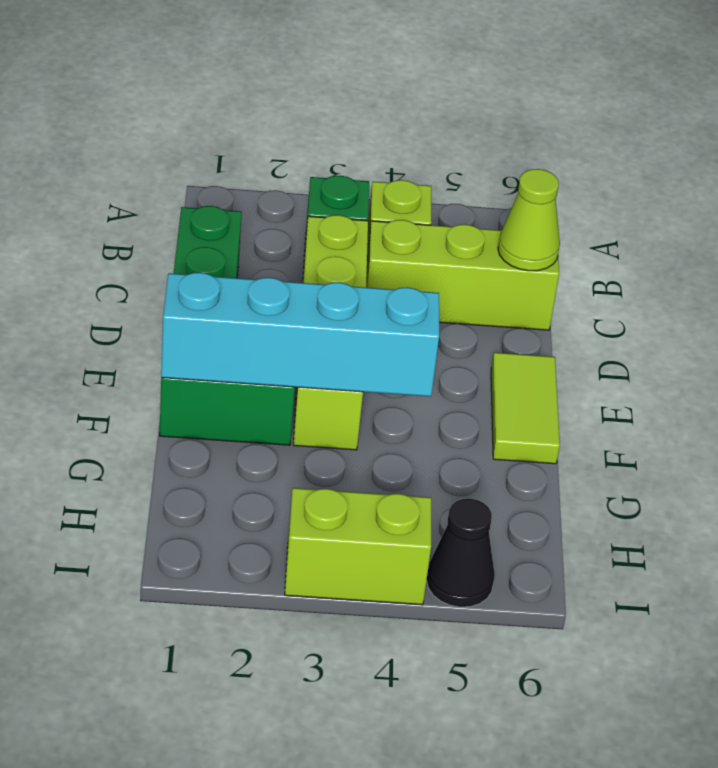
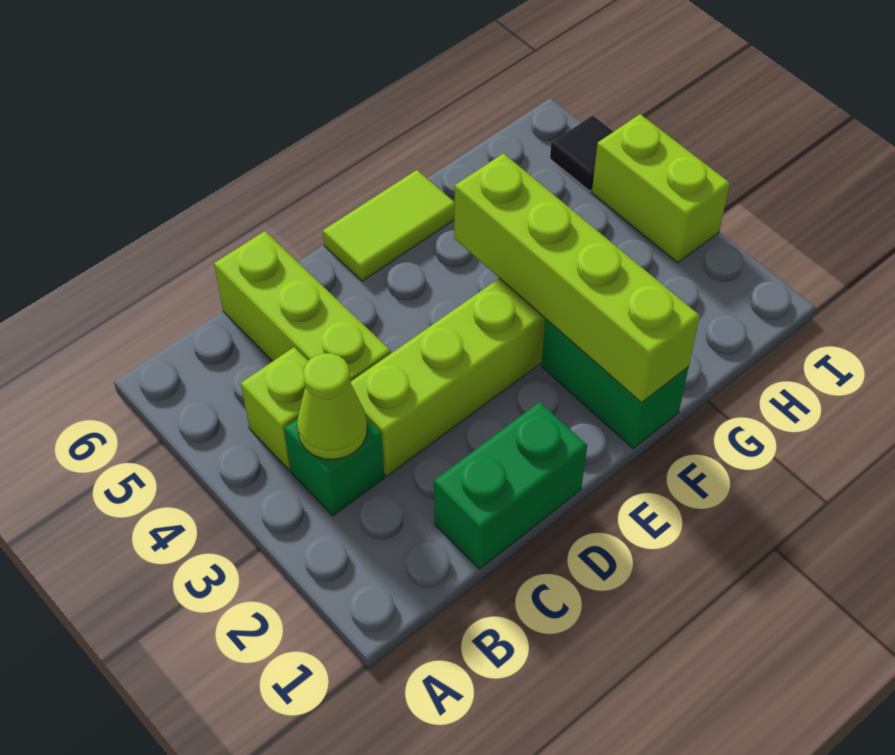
lime cone C6 level 2 -> lime cone B3 level 2
cyan brick F1:F4 level 2 -> lime brick F1:F4 level 2
black cone I5 level 1 -> black tile I5 level 1

